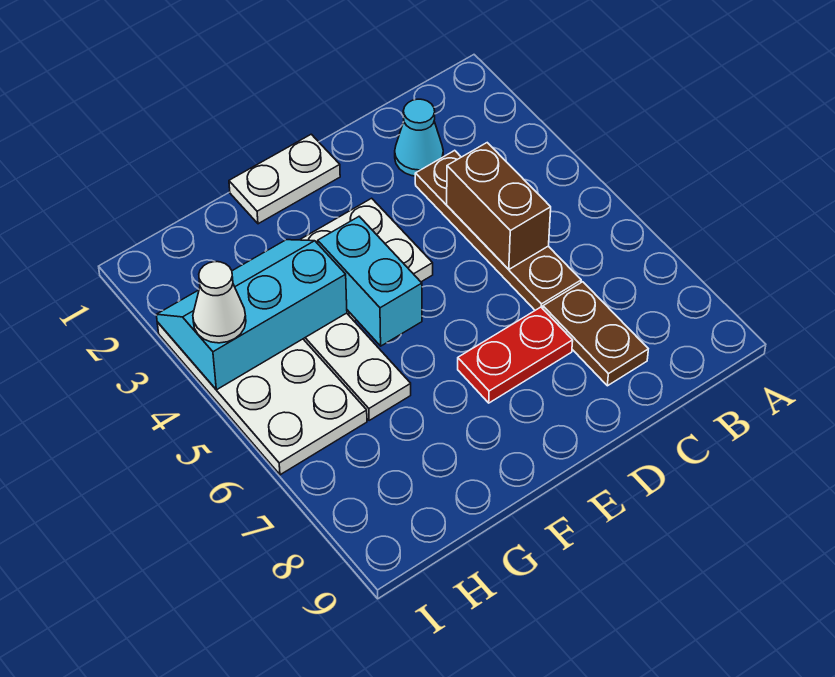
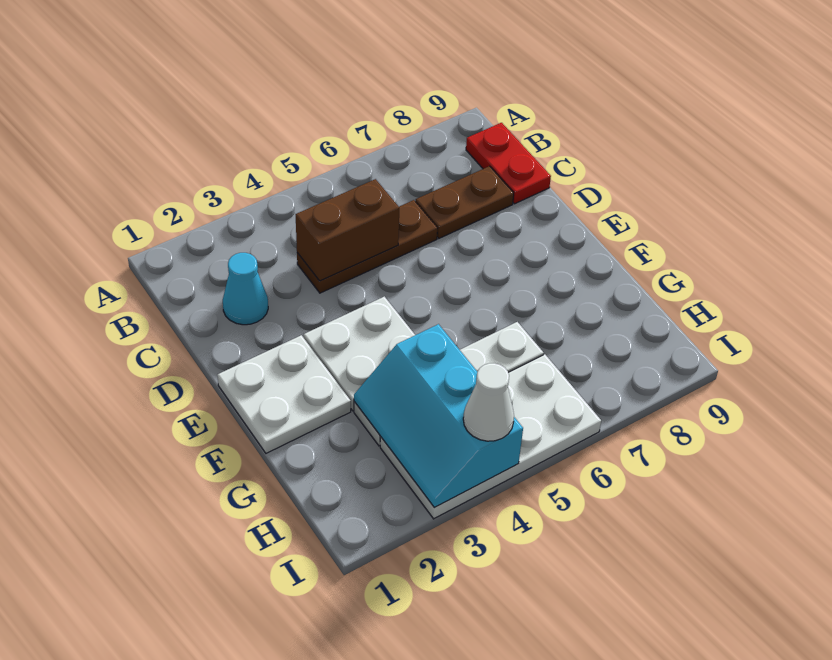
brown plate C3:C6 level 1 -> brown plate C4:C6 level 1
red plate D7:E7 level 1 -> red plate B9:C9 level 1
white plate E1:F1 level 1 -> white plate E1:F2 level 1
cyan brick F4:F5 level 2 -> none

